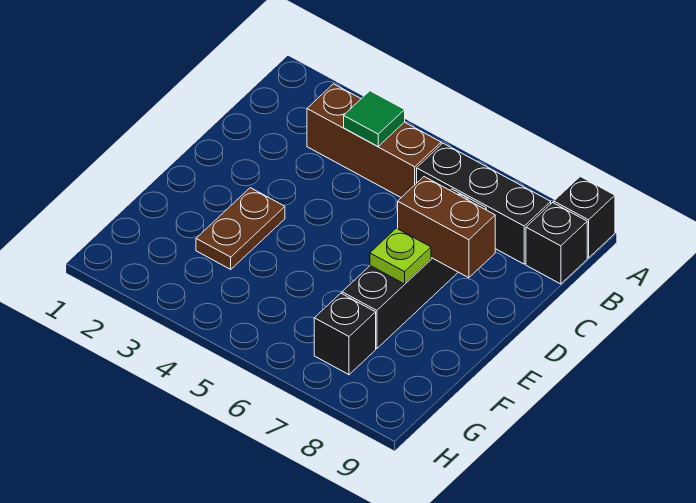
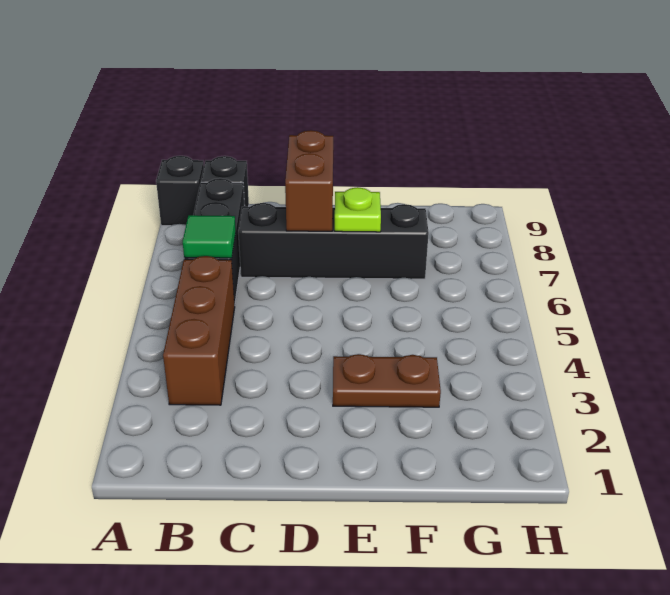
green tile B4 level 2 -> green tile B6 level 2
black brick G7 level 1 -> none

